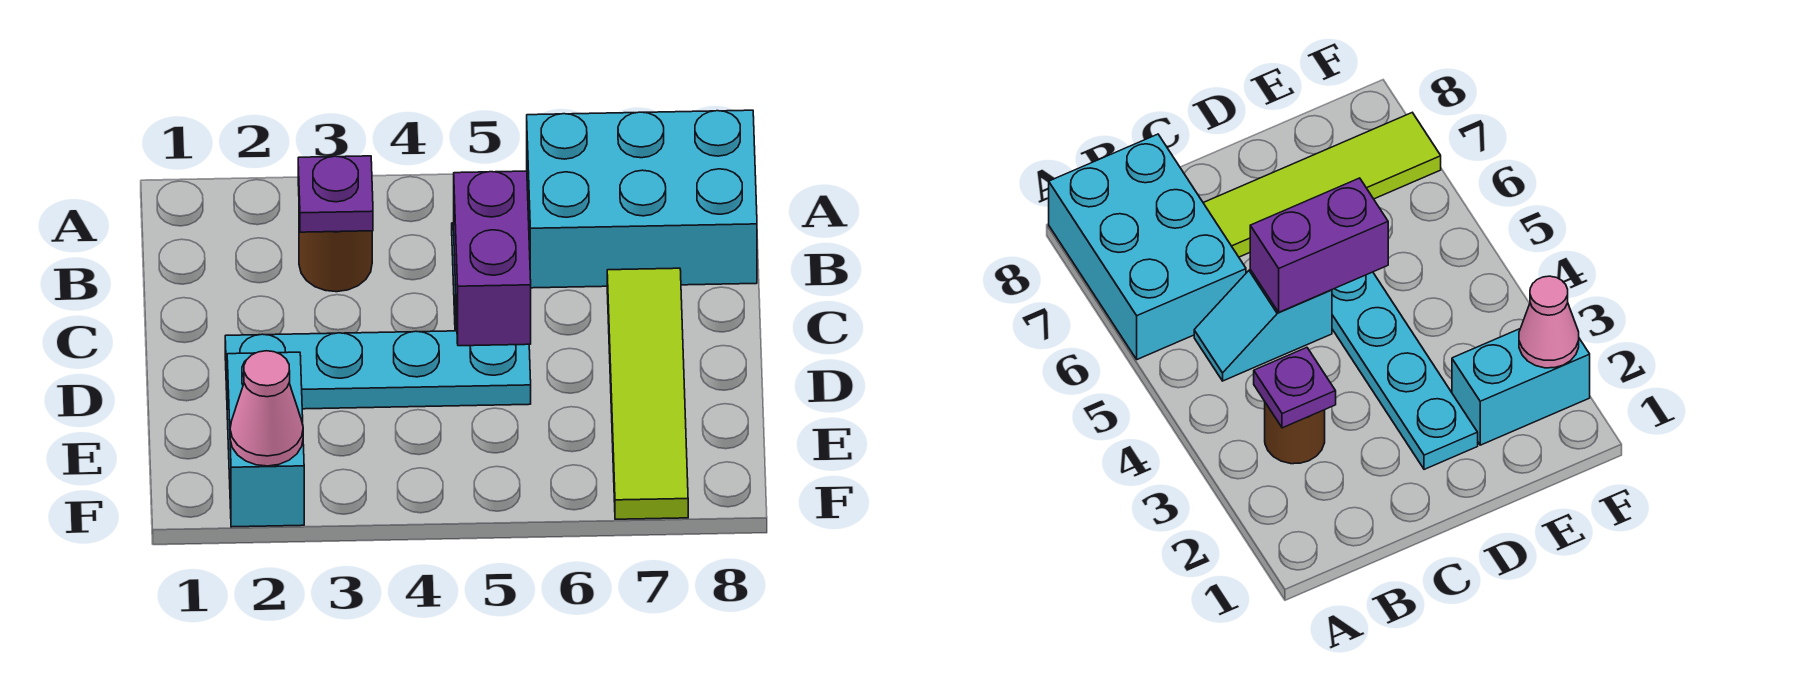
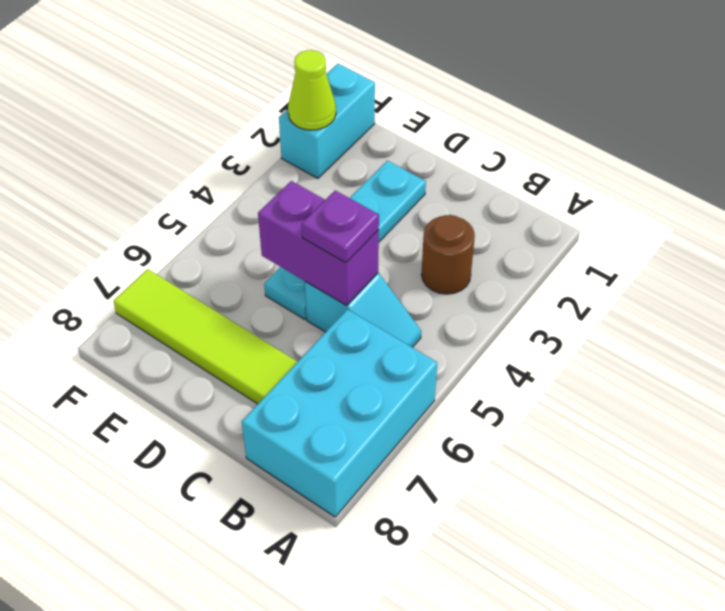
purple plate B3 level 2 -> purple plate C5 level 3
cyan brick E2:F2 level 1 -> cyan brick F1:F2 level 1
pink cone F2 level 2 -> lime cone F2 level 2

